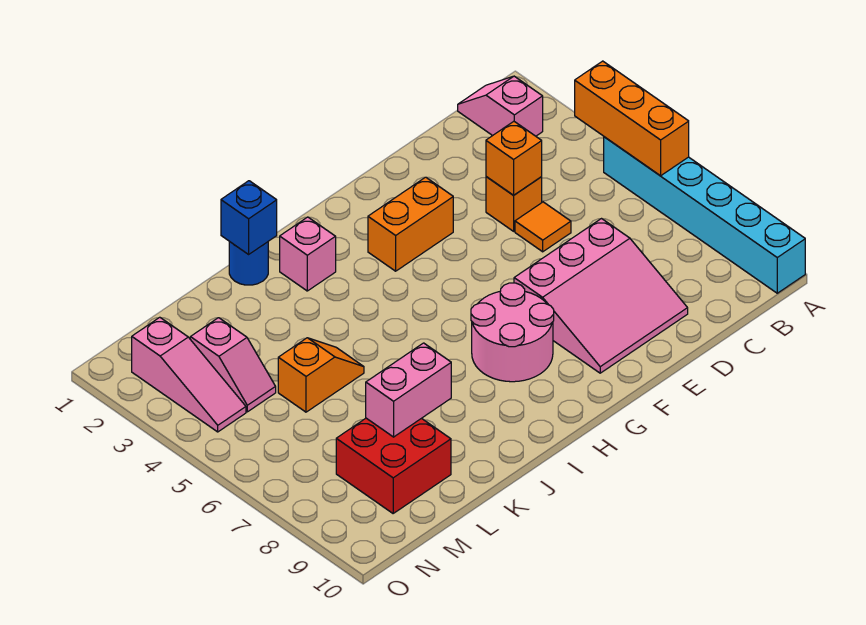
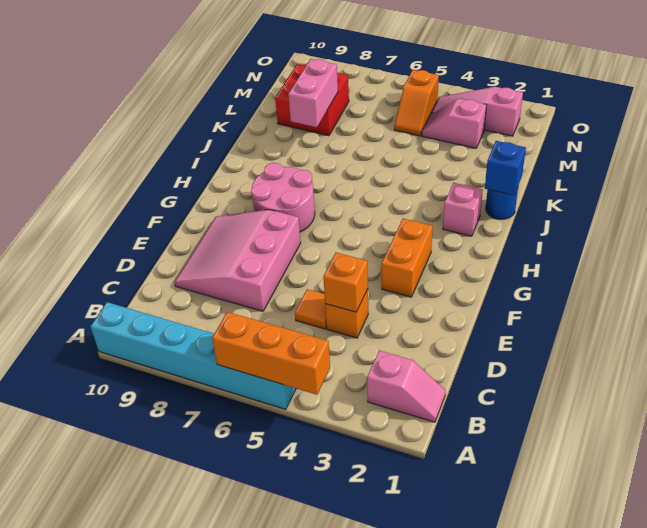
orange slope K5:L5 level 1 top L -> orange slope M5:N5 level 1 top N

